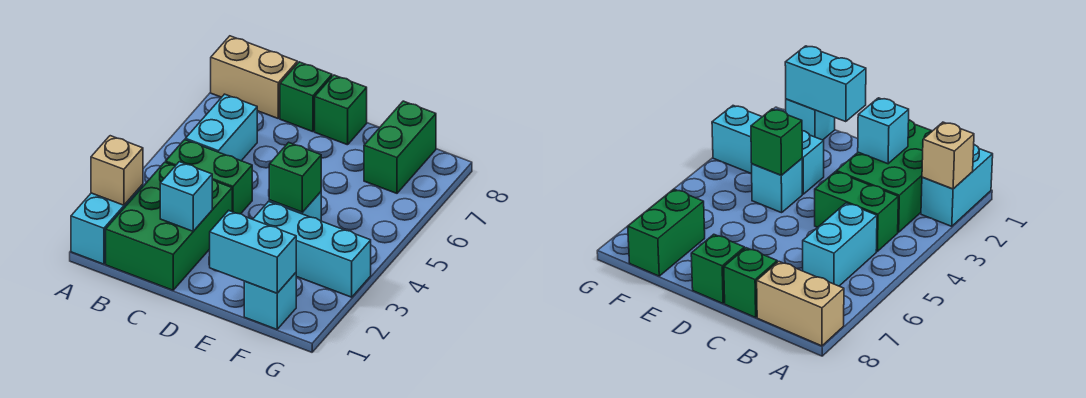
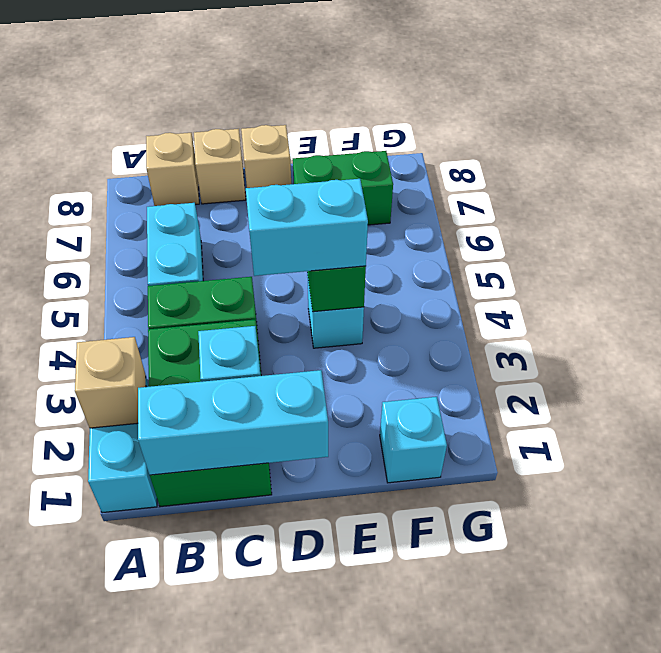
tan brick A8:B8 level 1 -> tan brick B8 level 1
green brick C8 level 1 -> tan brick C8 level 1
green brick D8 level 1 -> tan brick D8 level 1
cyan brick E1:F1 level 2 -> cyan brick D4:E4 level 3
cyan brick E3:G3 level 1 -> cyan brick B1:D1 level 2
green brick F7:F8 level 1 -> green brick E7:F7 level 1

